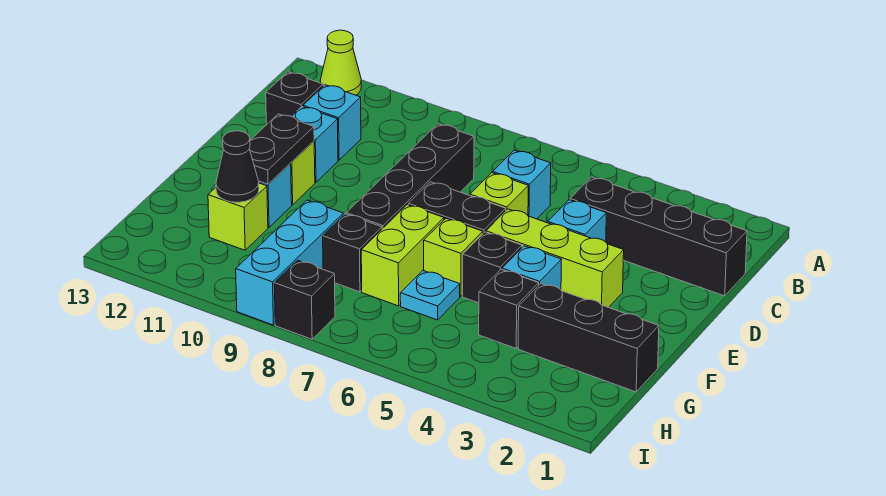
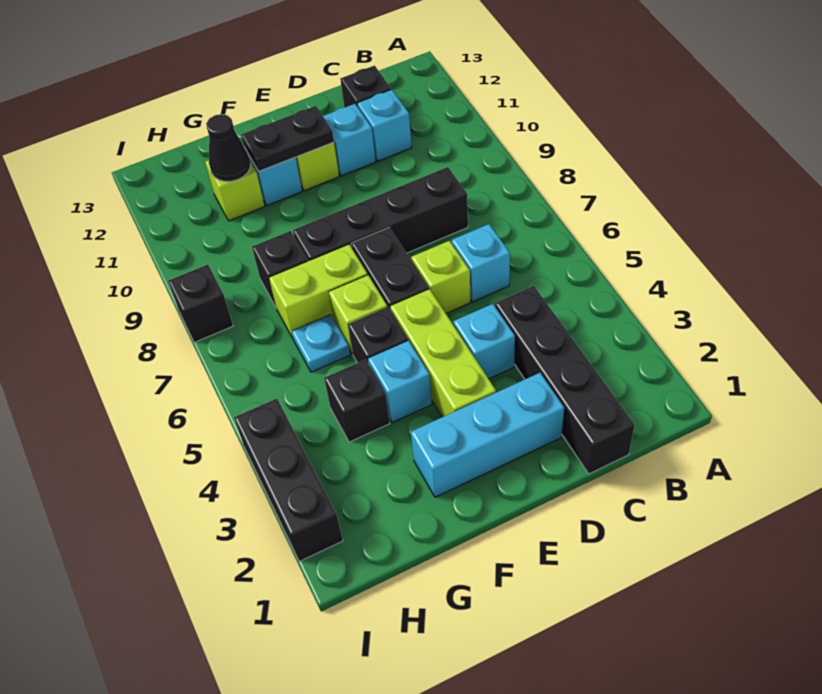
lime cone A12 level 1 -> none
black brick G1:G3 level 1 -> black brick I2:I4 level 1
cyan brick G9:I9 level 1 -> cyan brick D2:F2 level 1

